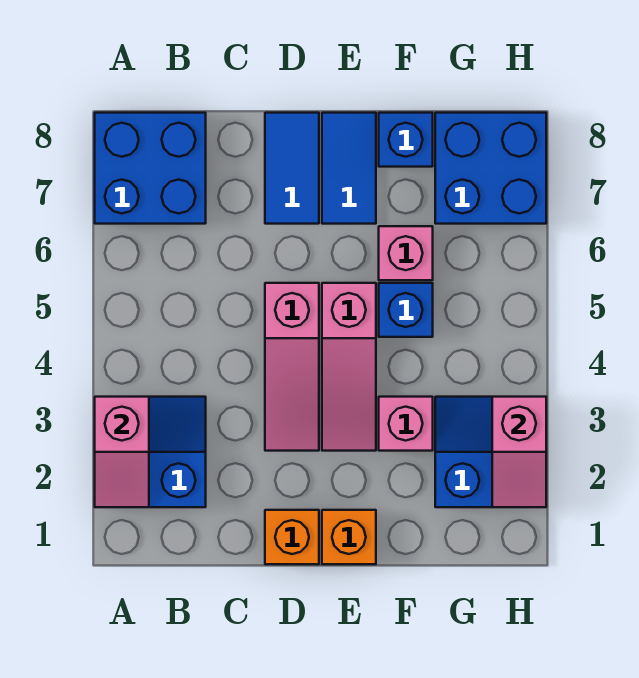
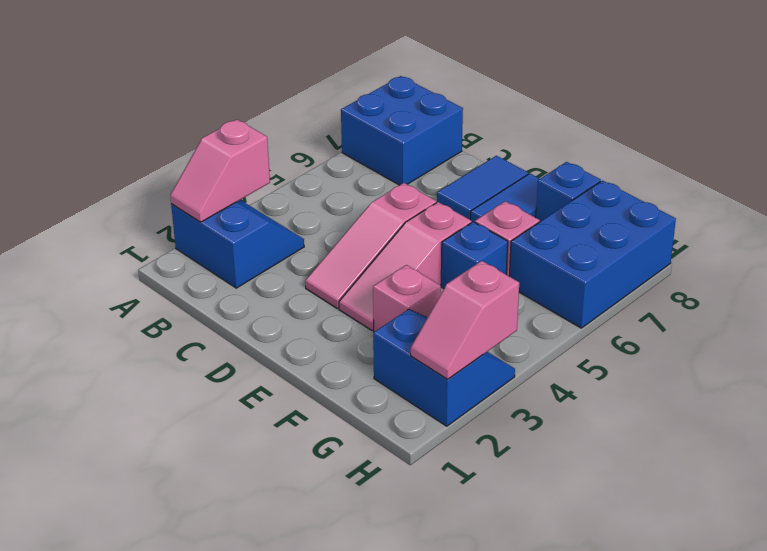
orange brick D1 level 1 -> none
orange brick E1 level 1 -> none
blue brick G7:H8 level 1 -> blue brick G6:H8 level 1

